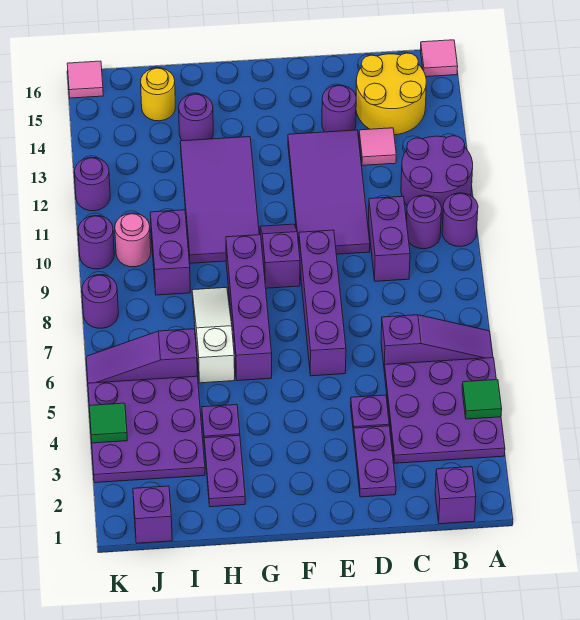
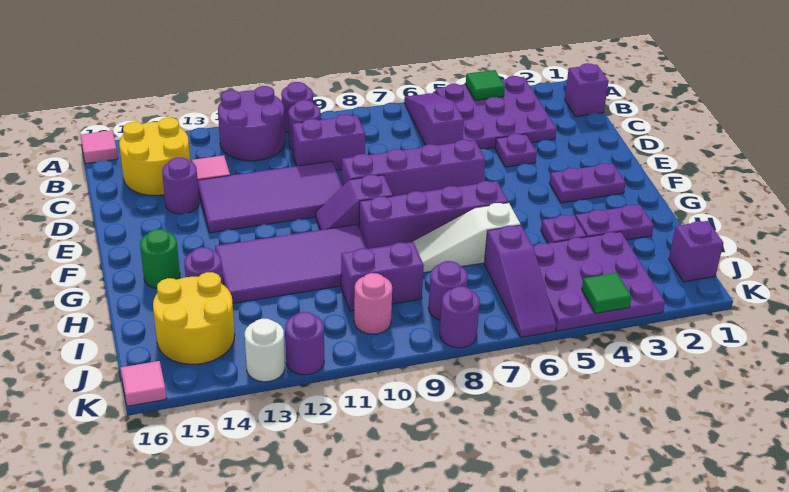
purple plate D2:D3 level 1 -> purple plate F2:F3 level 1
none -> green round brick G15 level 1
yellow round brick I15 level 1 -> yellow round brick I14:J15 level 1
purple round brick K10 level 1 -> purple round brick J8 level 1
none -> white round brick K13 level 1

